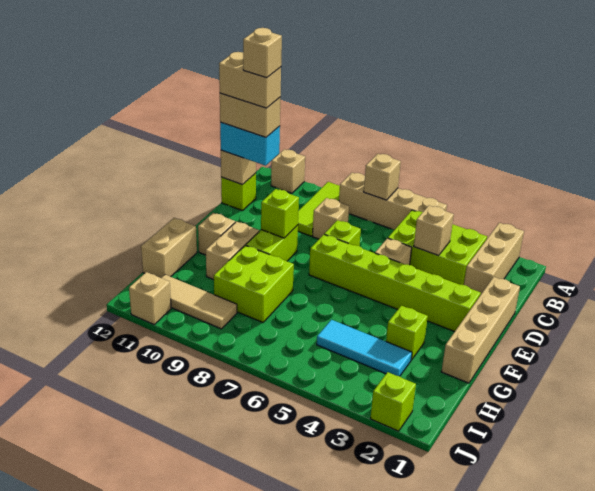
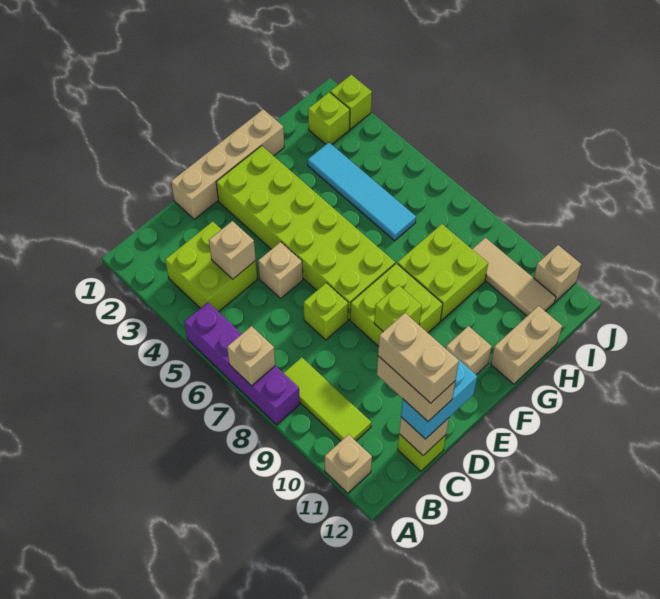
tan brick A2:C2 level 1 -> none
tan brick A5:A8 level 1 -> purple brick A5:A8 level 1
lime tile A9:C9 level 1 -> lime tile B8:B10 level 1
lime brick B3:C5 level 1 -> lime brick B3:C4 level 1
tan brick C8 level 1 -> none
cyan brick C11:C12 level 3 -> cyan brick C12:D12 level 3
tan brick C11 level 6 -> none
lime brick E2:E7 level 1 -> lime brick E2:F7 level 1
lime brick E9:F9 level 1 -> lime brick E8:F9 level 1
tan brick F10:G10 level 1 -> none
lime brick G3 level 1 -> lime brick I2 level 1
cyan tile H3:H5 level 1 -> cyan tile H3:H6 level 1

